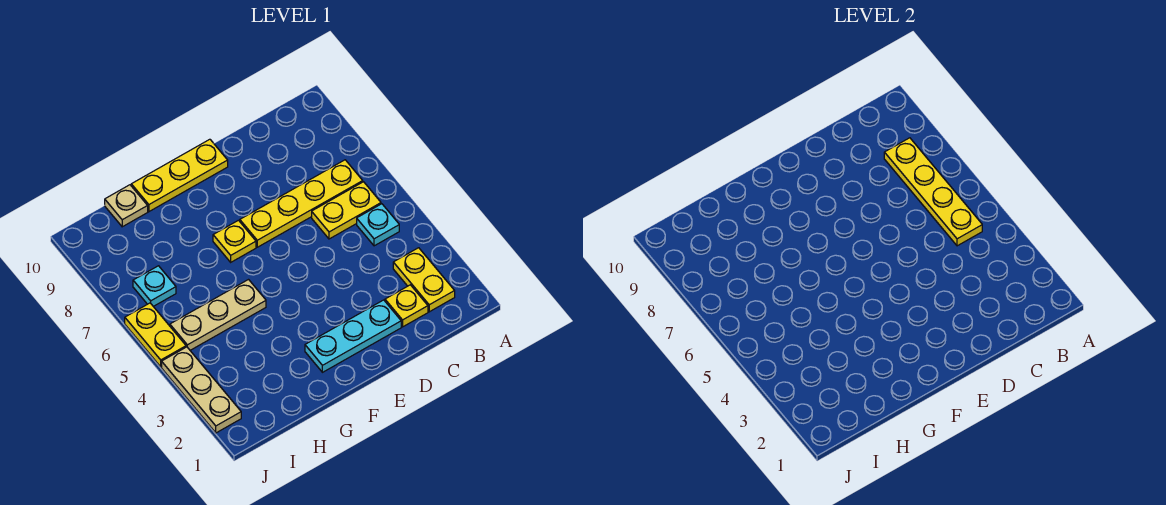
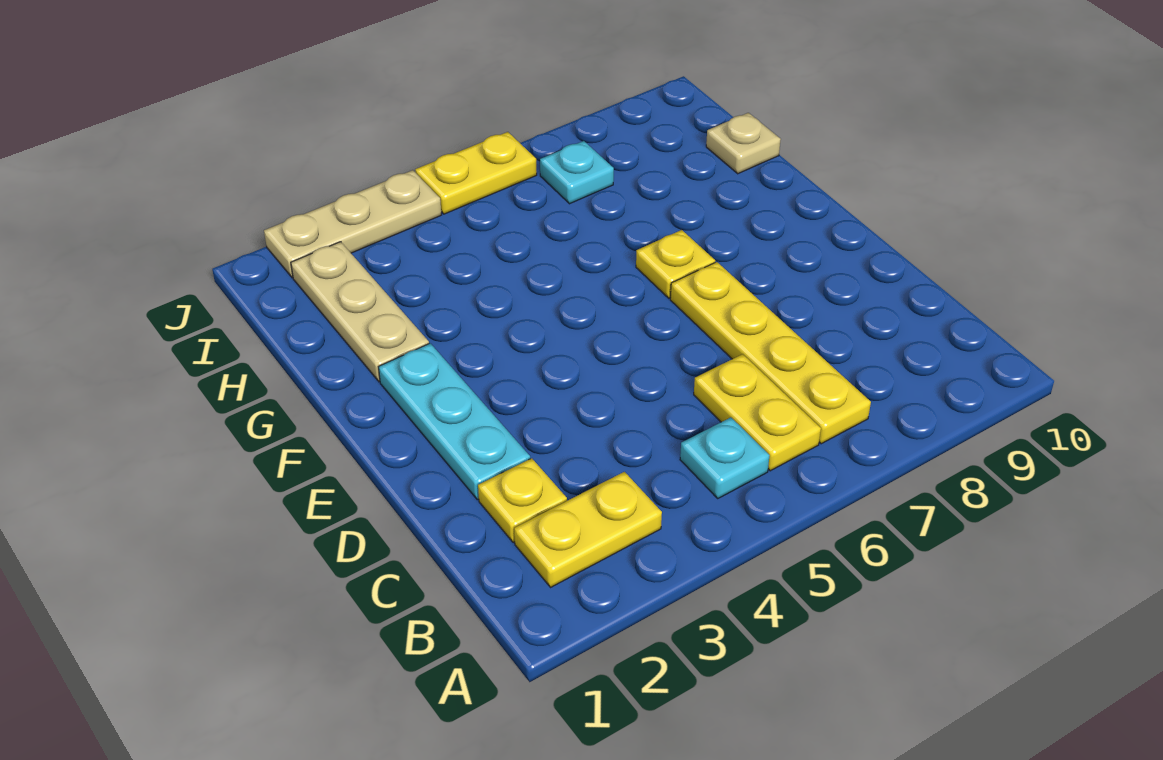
yellow plate B5:B8 level 2 -> none
yellow plate E10:G10 level 1 -> none
tan plate G5:I5 level 1 -> tan plate G2:I2 level 1

